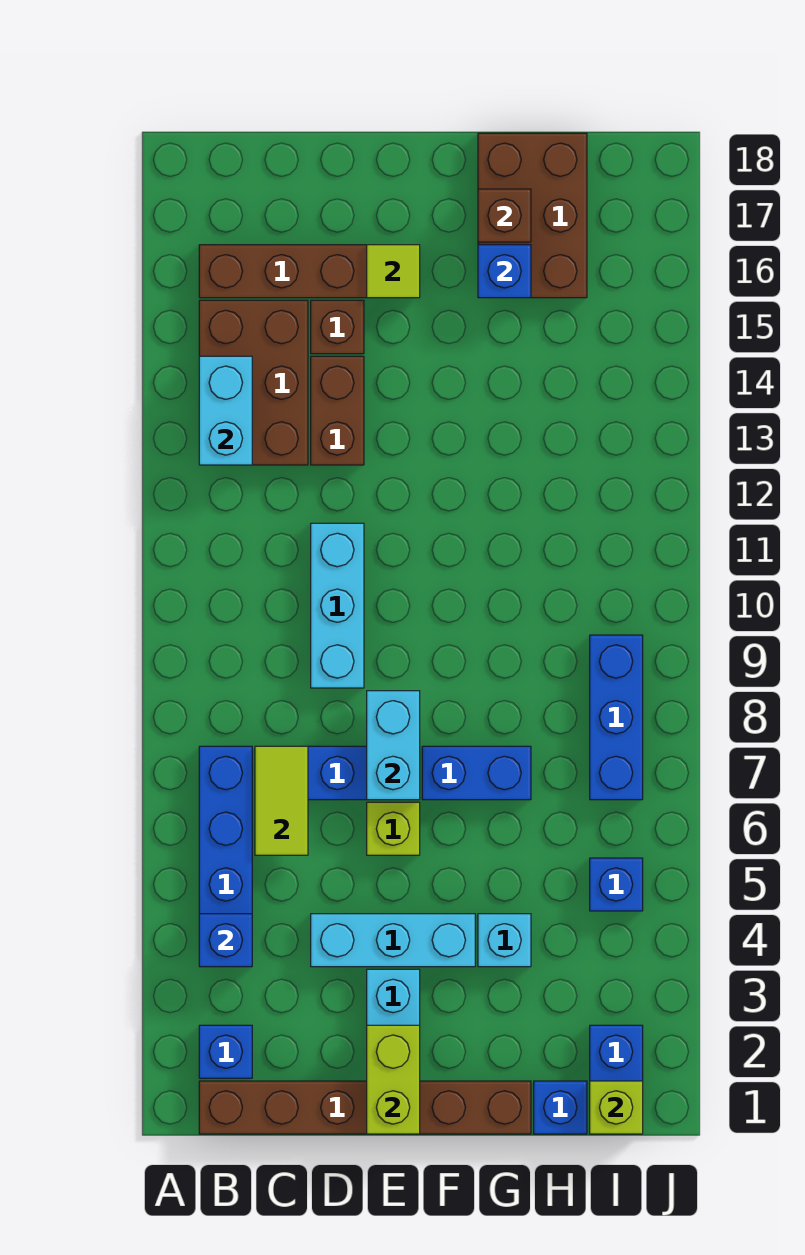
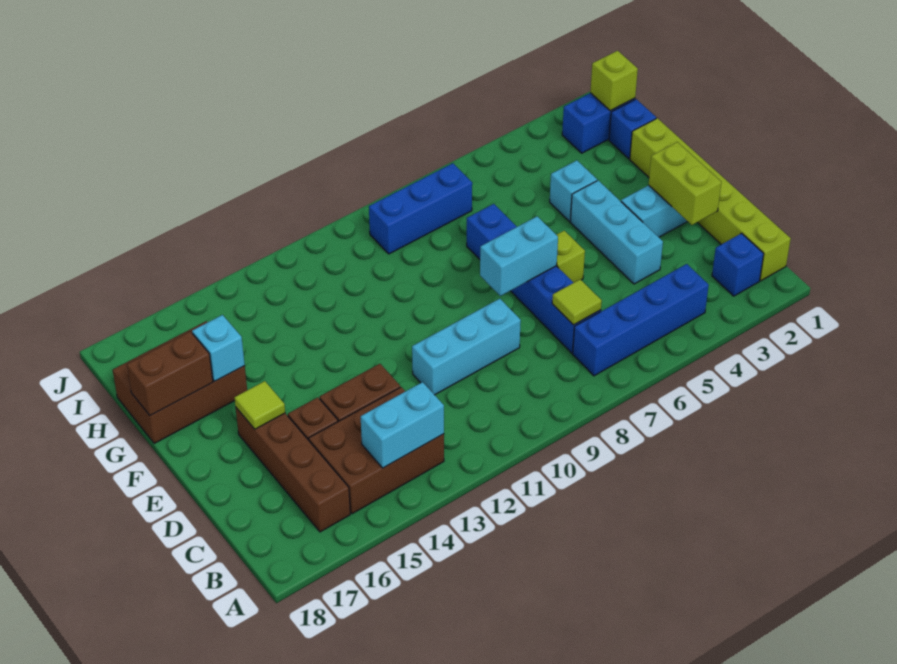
brown brick B1:G1 level 1 -> lime brick B1:G1 level 1
blue brick B4 level 2 -> none
lime tile C6:C7 level 2 -> lime tile C7 level 2
lime brick E1:E2 level 2 -> lime brick D2:E2 level 2
blue brick G16 level 2 -> cyan brick G16 level 2
brown brick G17 level 2 -> brown brick G17:G18 level 2
blue brick I5 level 1 -> none

